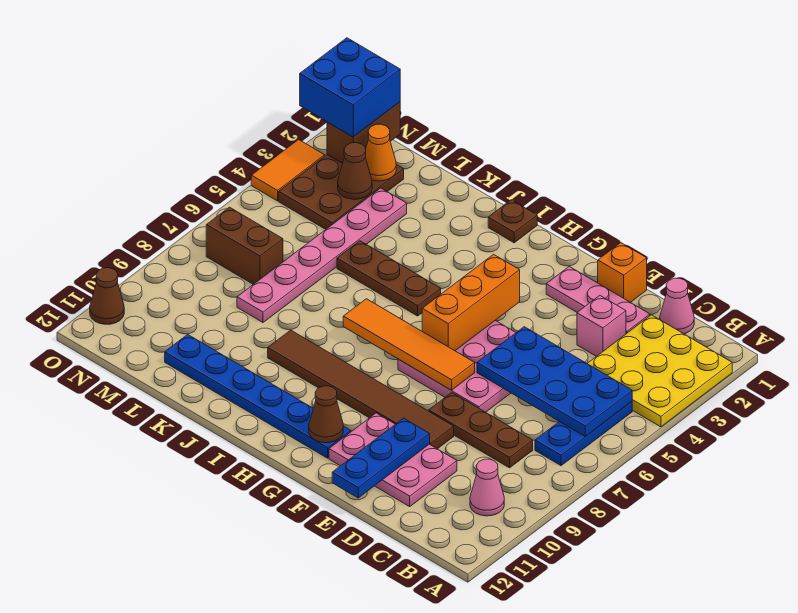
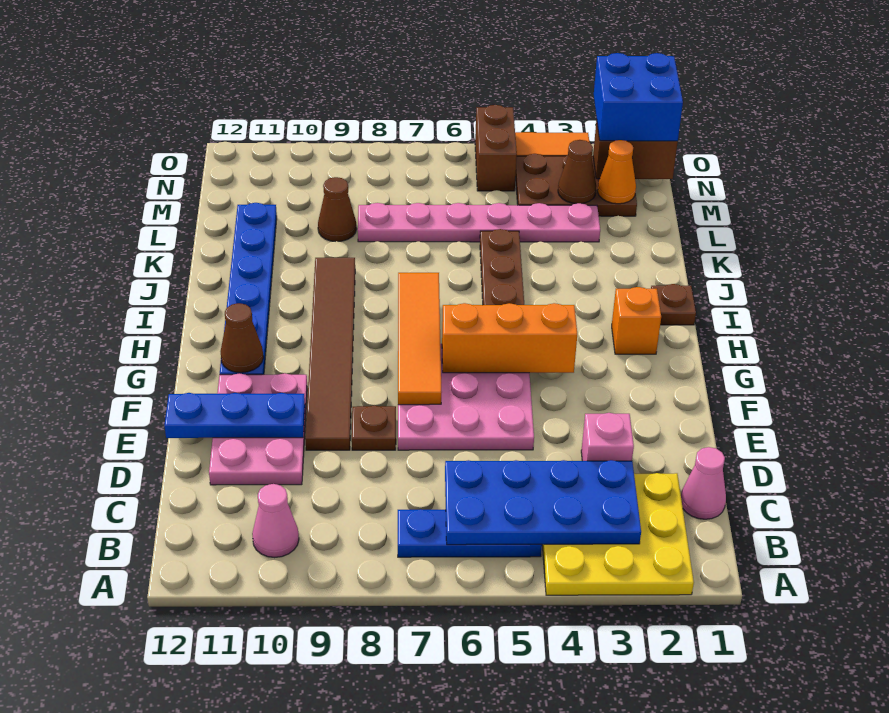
blue plate B5:E6 level 2 -> blue plate B3:C6 level 2
brown plate C8:E8 level 1 -> brown plate E8 level 1
pink plate D2:F2 level 1 -> none
orange brick E1 level 1 -> orange brick H2 level 1
brown brick M7:N7 level 1 -> brown brick N5:O5 level 1
brown cone O11 level 1 -> brown cone L9 level 1

